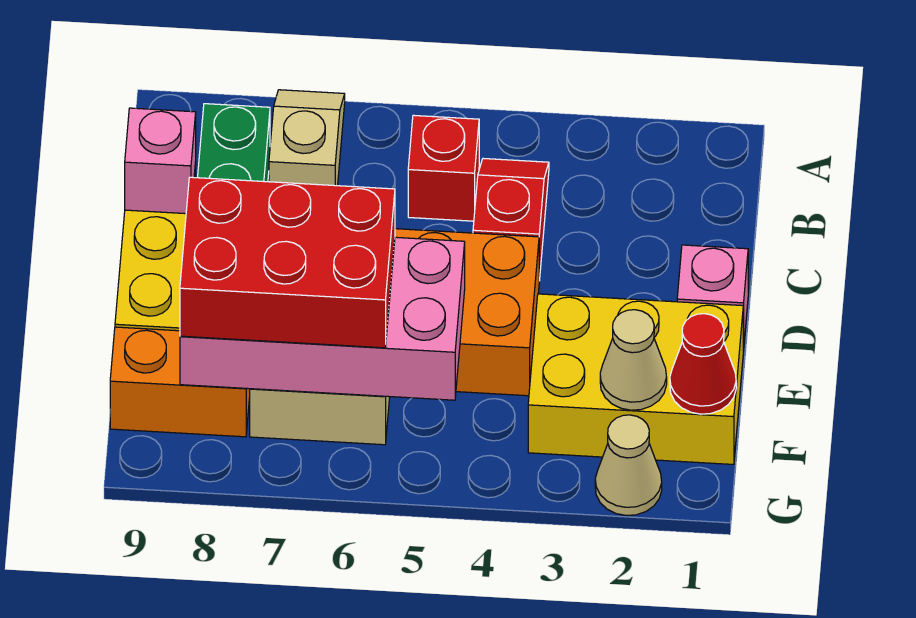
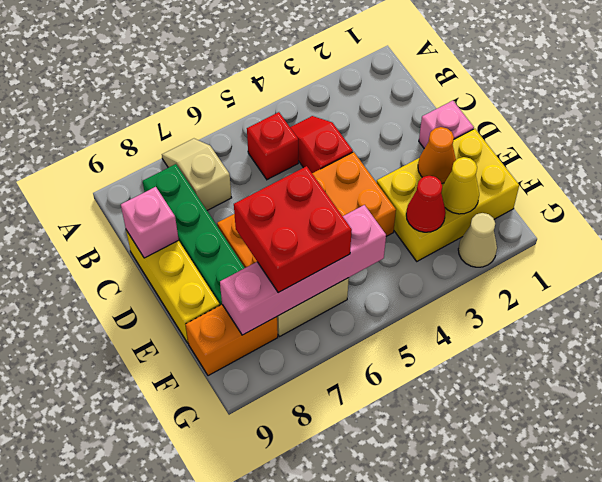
none -> orange cone E2 level 2
pink brick E5:F8 level 2 -> pink brick F5:F8 level 2
red brick E6:F8 level 3 -> red brick E6:F7 level 3
red cone F1 level 2 -> red cone F3 level 2
tan cone F2 level 2 -> yellow cone F2 level 2

